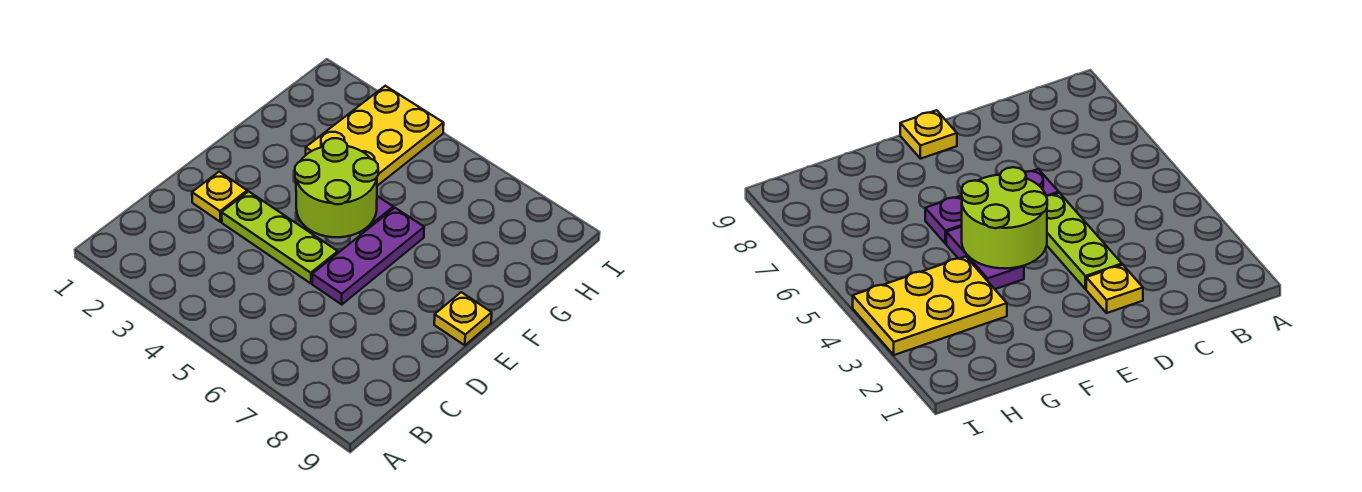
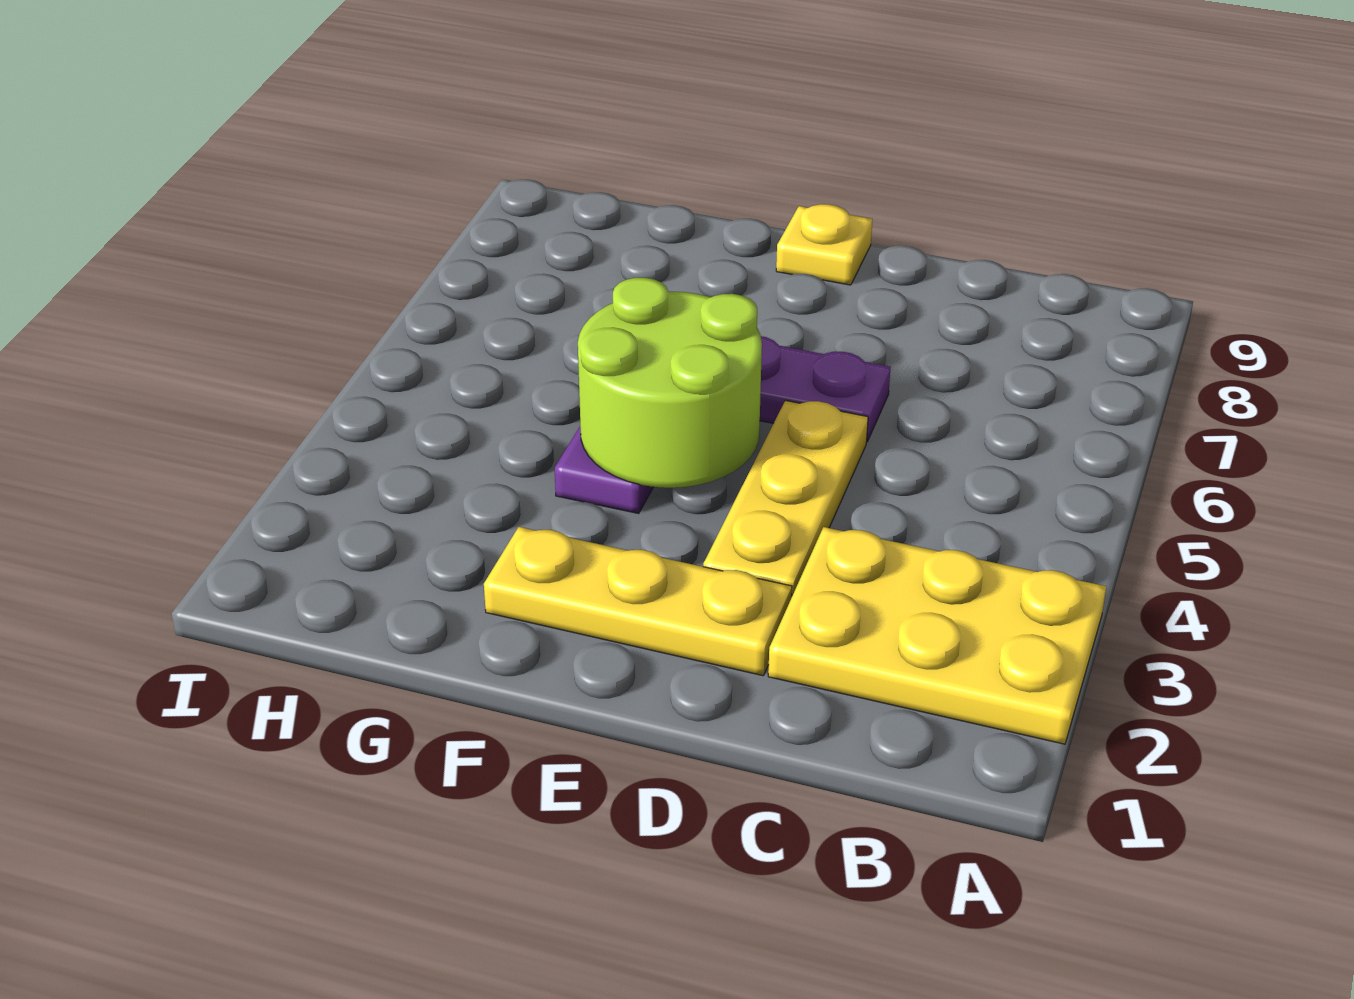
yellow plate D2 level 1 -> yellow plate D2:F2 level 1
lime plate D3:D5 level 1 -> yellow plate D3:D5 level 1
yellow plate G3:I4 level 1 -> yellow plate A2:C3 level 1

